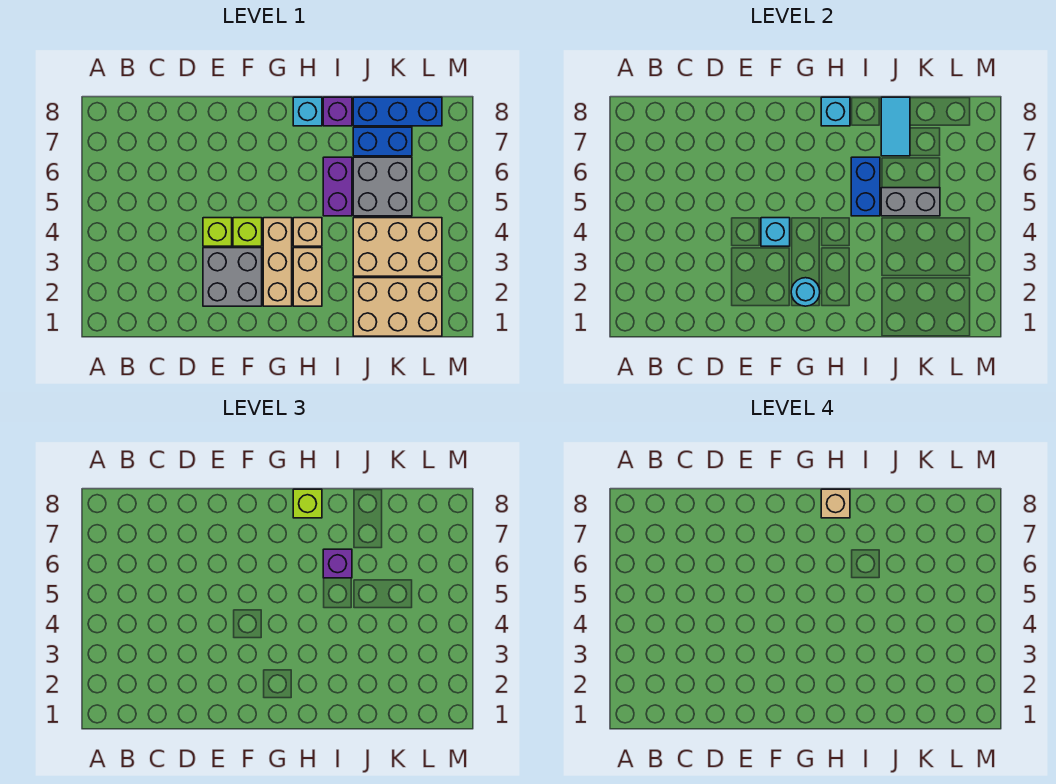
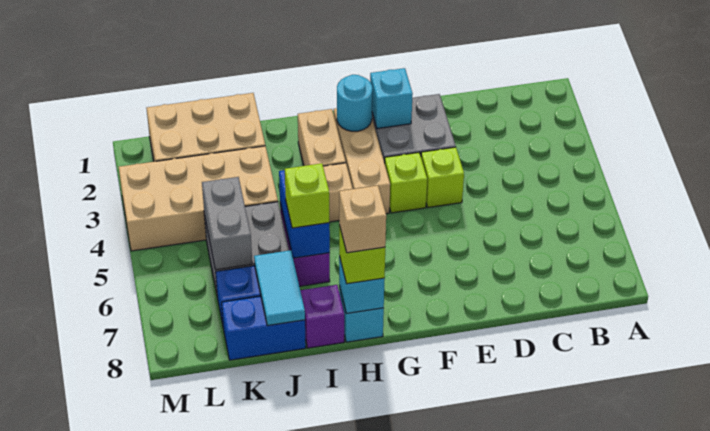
cyan brick F4 level 2 -> cyan brick F2 level 2
purple brick I6 level 3 -> lime brick I6 level 3
tan brick J3:L4 level 1 -> tan brick J3:M4 level 1
grey brick J5:K5 level 2 -> grey brick K5:K6 level 2
blue brick J8:L8 level 1 -> blue brick J8:K8 level 1

